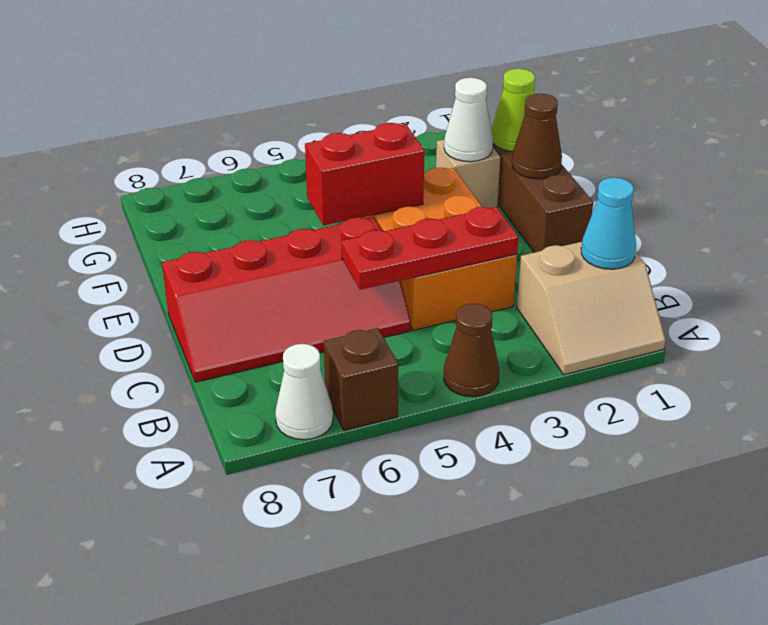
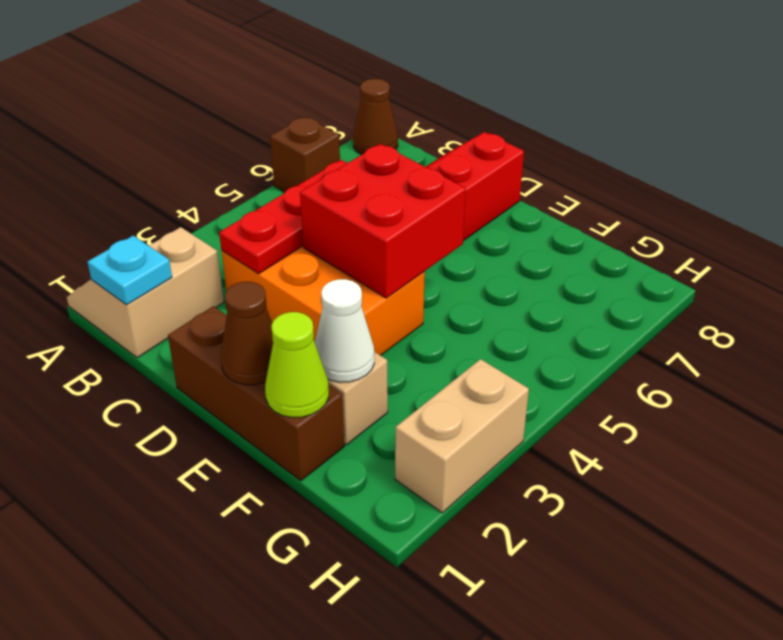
brown cone A4 level 1 -> brown cone A8 level 1
white cone A7 level 1 -> none
cyan cone B1 level 2 -> cyan plate B1 level 2
red brick E4:E5 level 2 -> red brick D4:E5 level 2
none -> tan brick H2:H3 level 1

